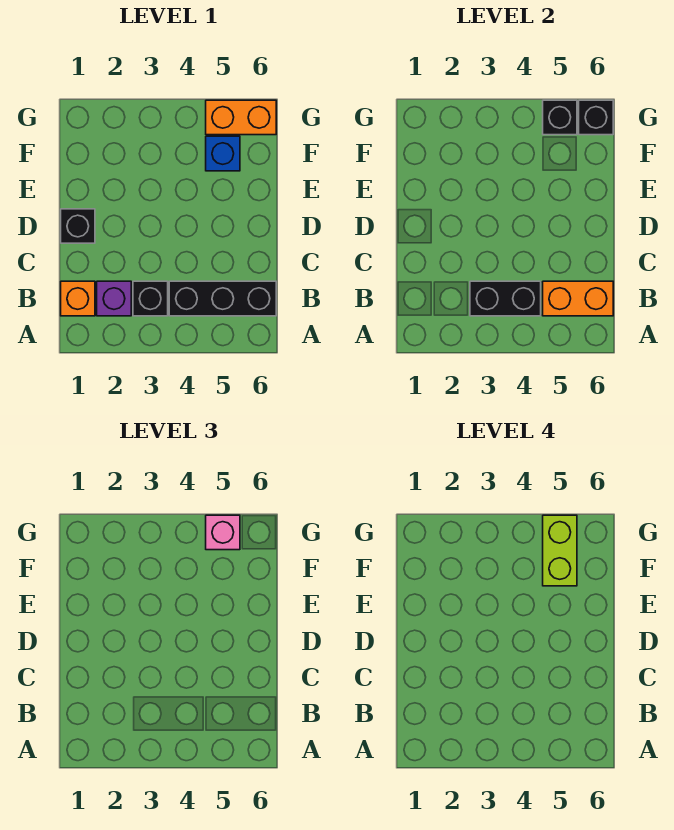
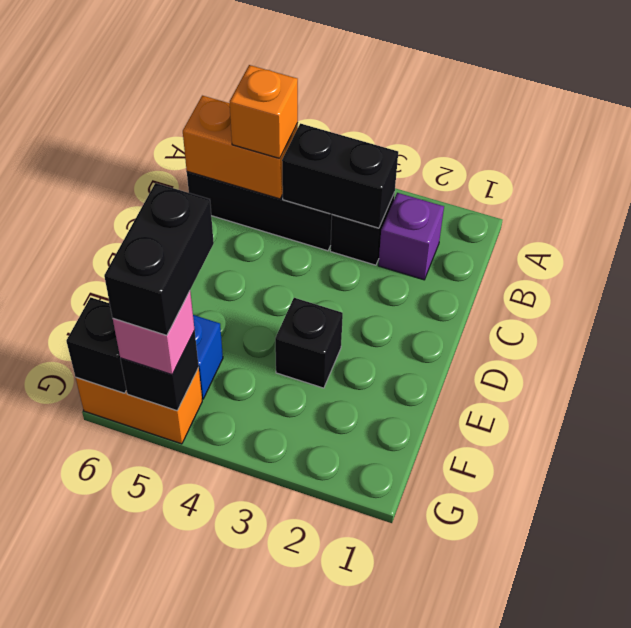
orange brick B1 level 1 -> orange brick B5 level 3
black brick D1 level 1 -> black brick E3 level 1
lime brick F5:G5 level 4 -> black brick F5:G5 level 4

